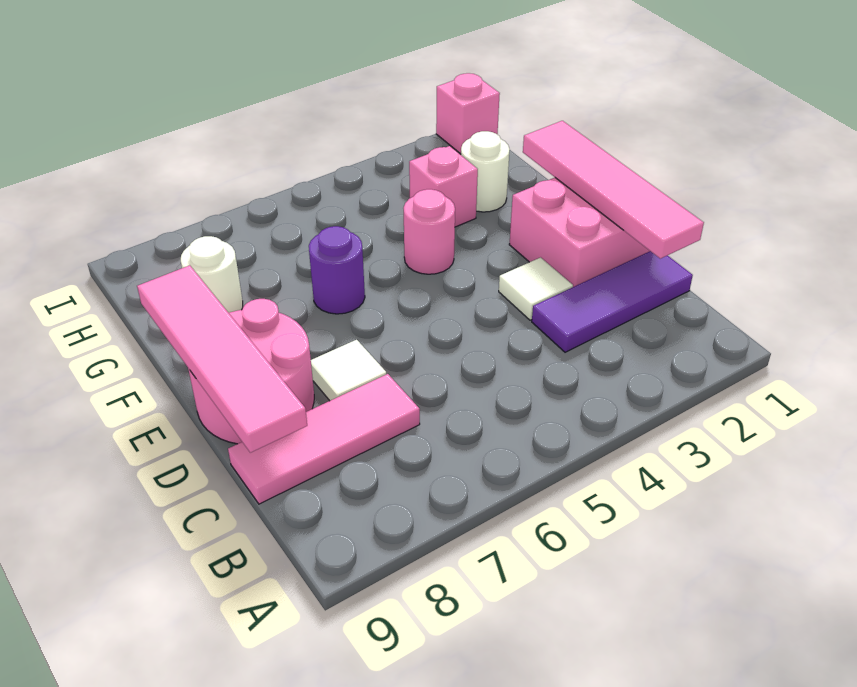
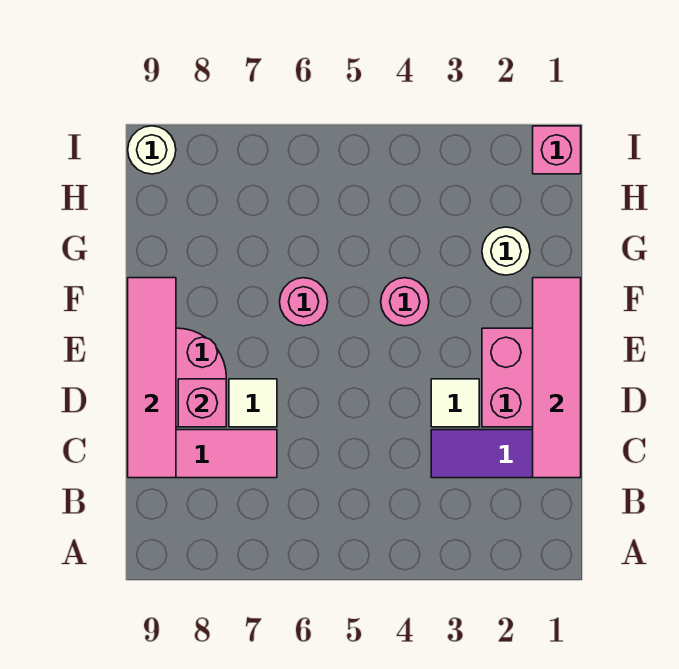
purple round brick F6 level 1 -> pink round brick F6 level 1
pink brick G3 level 1 -> pink brick D8 level 2
white round brick G8 level 1 -> white round brick I9 level 1

